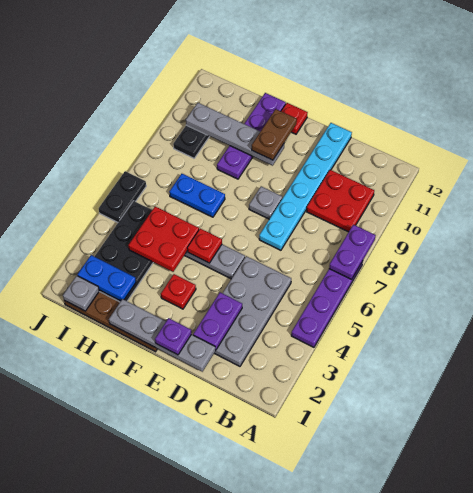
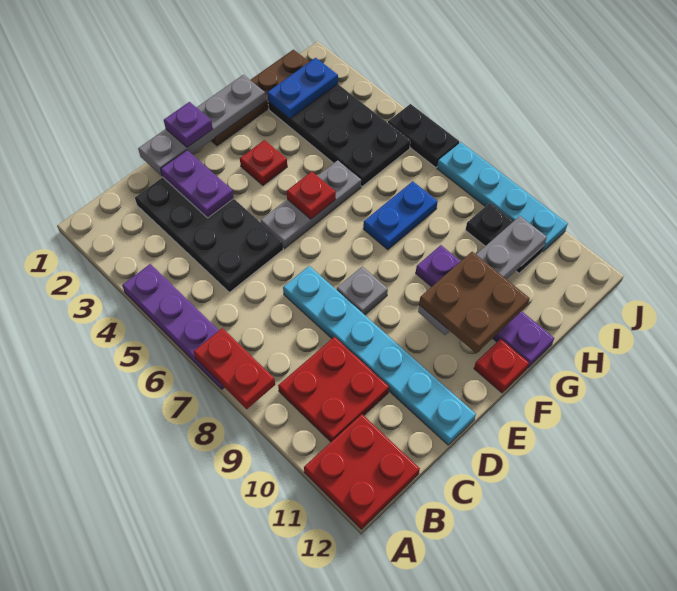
purple plate A7:A8 level 2 -> red plate A7:A8 level 2
grey plate C2:D5 level 1 -> black plate C2:D5 level 1
brown plate F10:F11 level 3 -> brown plate F10:G11 level 3
red plate G4:H5 level 2 -> red plate A11:B12 level 1
grey plate I1 level 2 -> none
none -> cyan plate J7:J10 level 1

